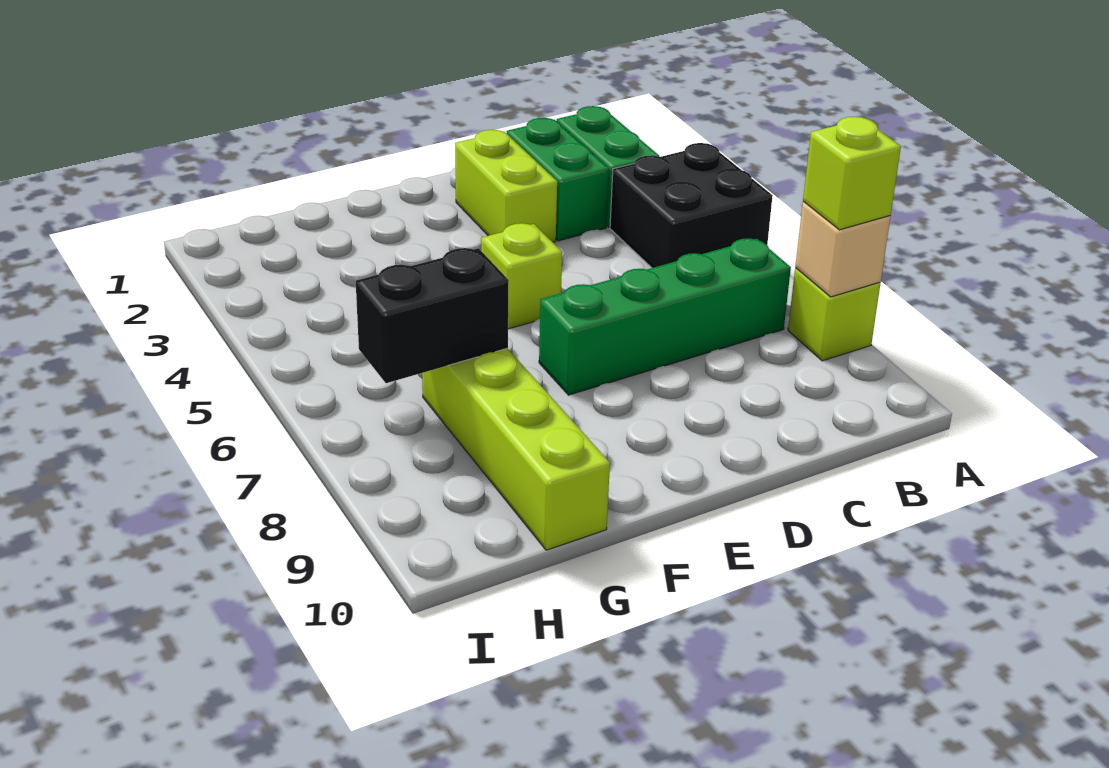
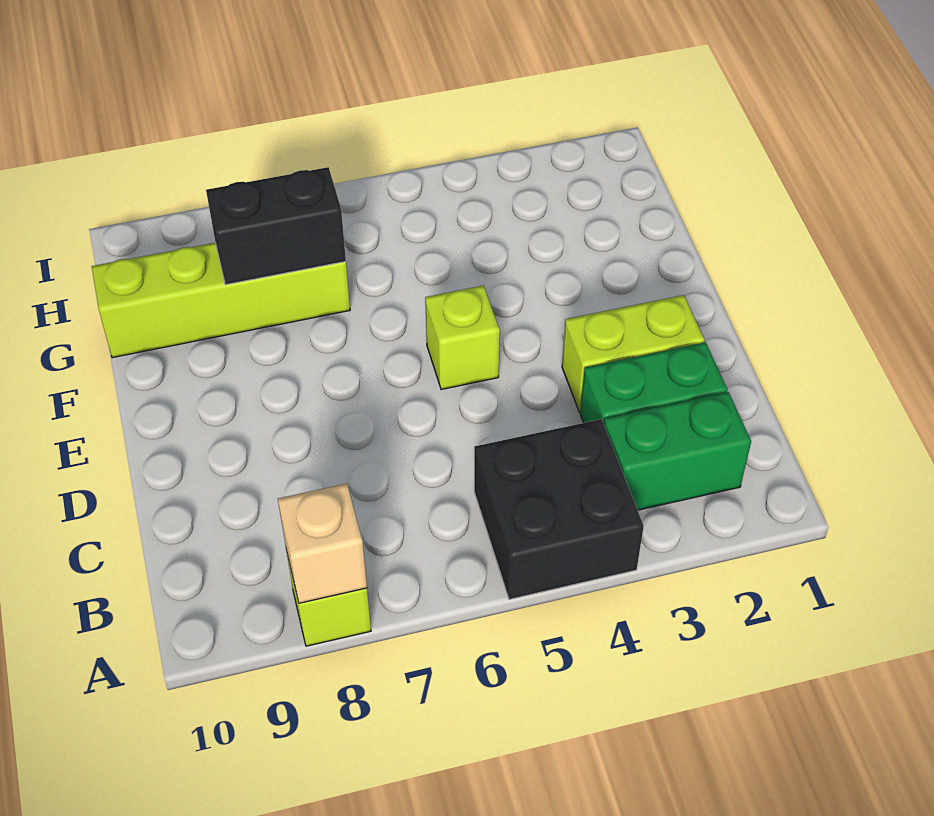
lime brick A8 level 3 -> none
green brick B7:E7 level 1 -> none
black brick G7:H7 level 2 -> black brick G7:G8 level 2

